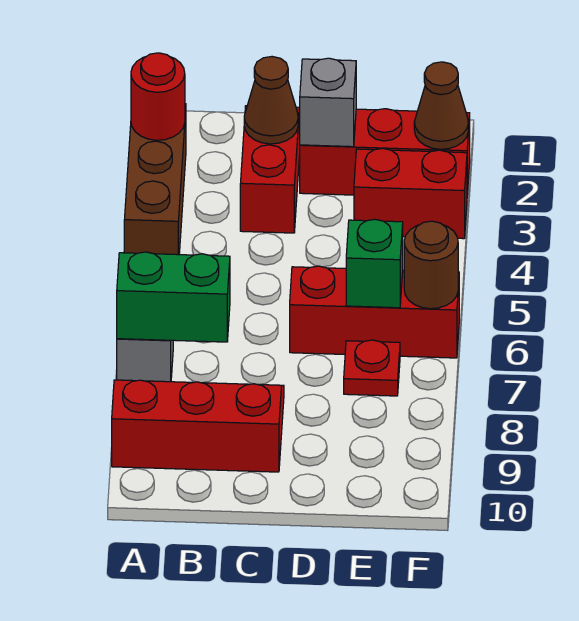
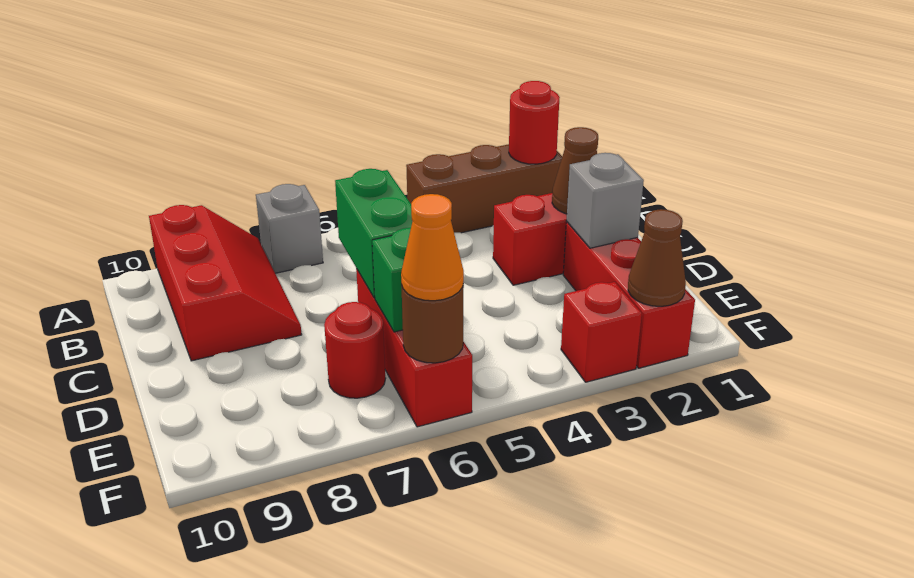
green brick A7:B7 level 2 -> green brick C6:D6 level 2
red brick E3:F3 level 1 -> red brick F3 level 1
red plate E7 level 1 -> red round brick E7 level 1
none -> orange cone F6 level 3

